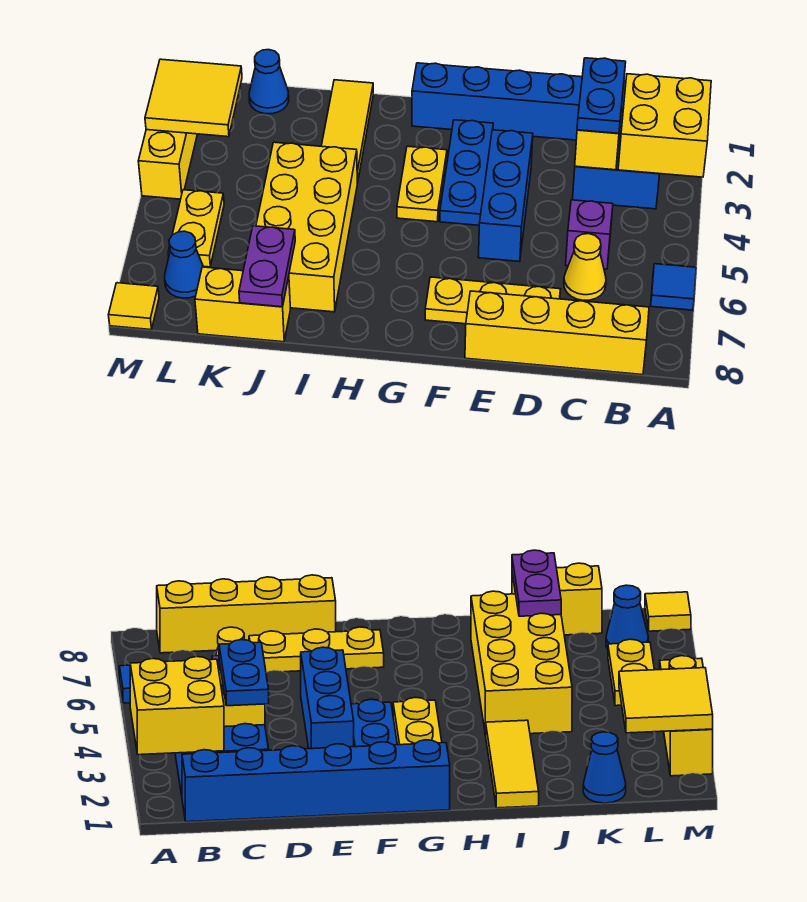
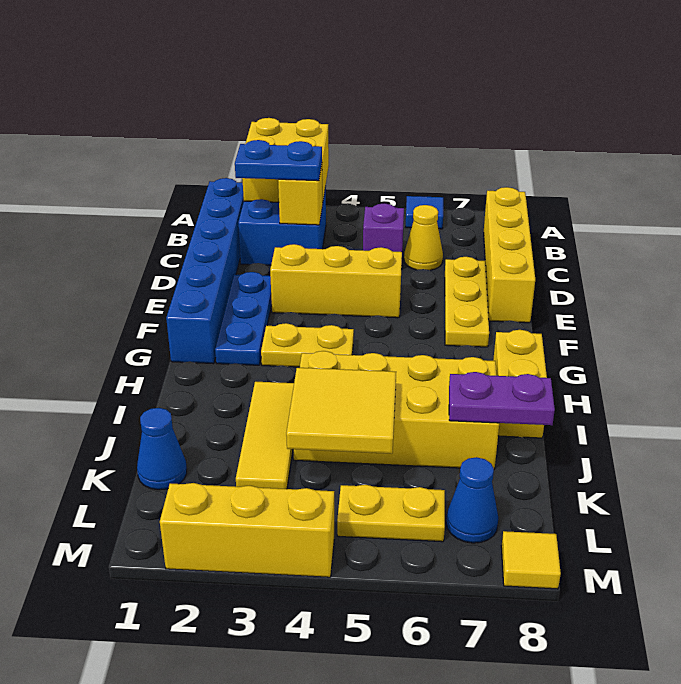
blue brick E3:E5 level 1 -> yellow brick E3:E5 level 1
blue plate F2:F4 level 1 -> blue plate E2:G2 level 1
yellow tile I1:I3 level 1 -> yellow tile I3:K3 level 1
yellow brick J8:K8 level 1 -> yellow brick H8:I8 level 1
yellow tile L2:M3 level 2 -> yellow tile J4:K5 level 2

